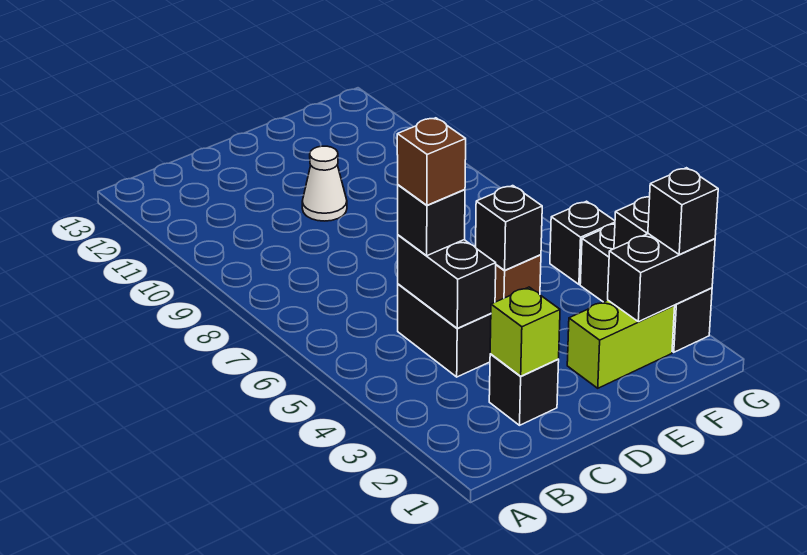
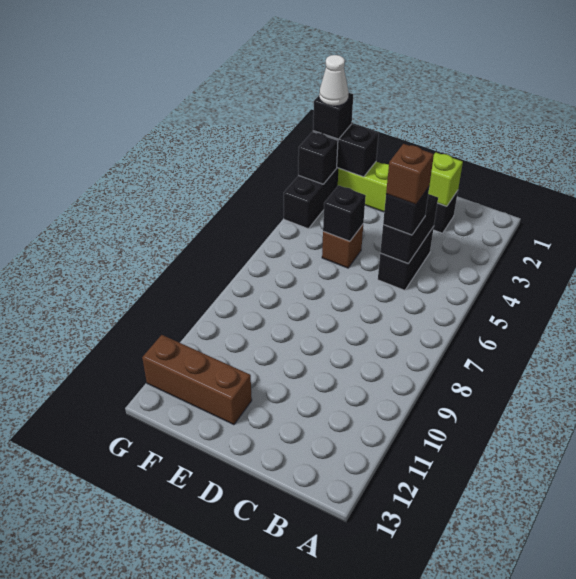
white cone D10 level 1 -> white cone G2 level 4
none -> brown brick E12:G12 level 1
black brick G5 level 1 -> none

